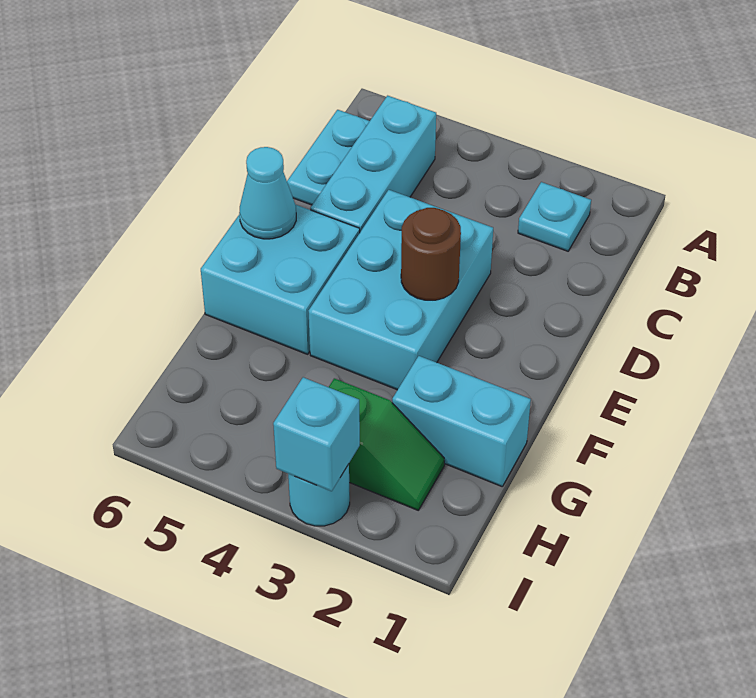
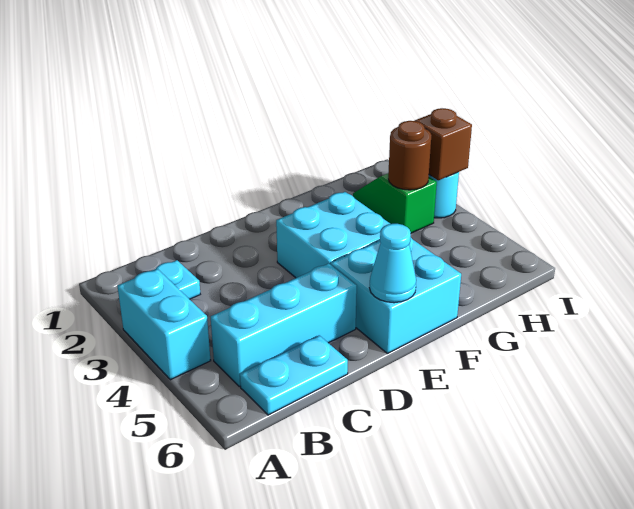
cyan brick D3:F4 level 1 -> cyan brick E3:F4 level 1
brown round brick E3 level 2 -> brown round brick H3 level 2
cyan brick G1:G2 level 1 -> cyan brick A3:A4 level 1
cyan brick I3 level 2 -> brown brick I3 level 2

